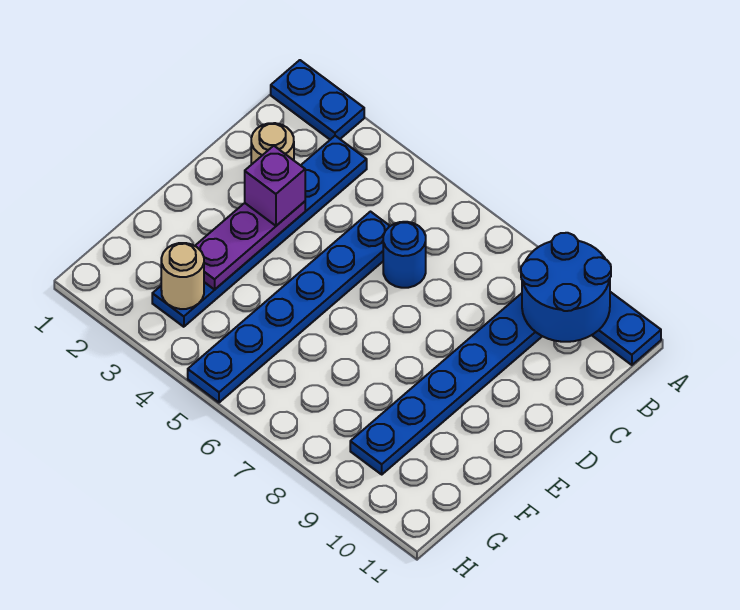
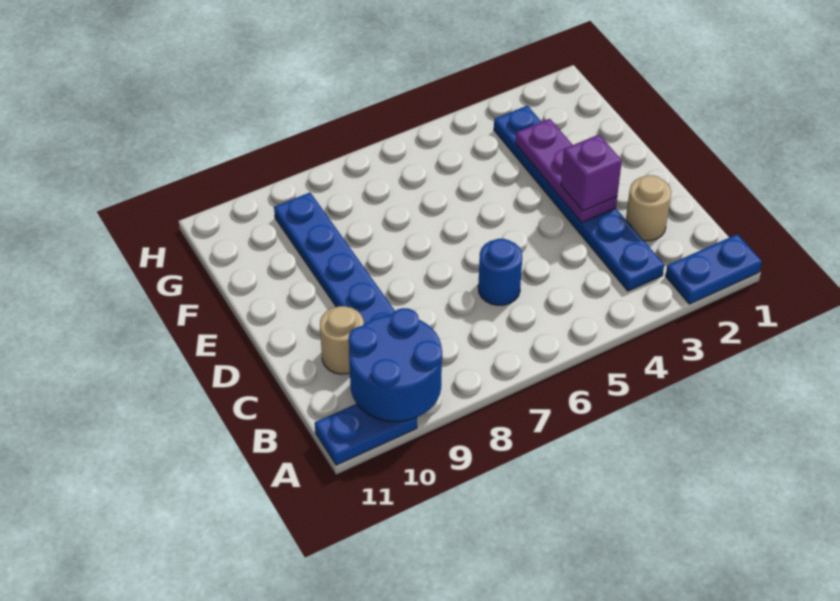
blue plate C5:H5 level 1 -> none
tan round brick G3 level 2 -> tan round brick C10 level 1

